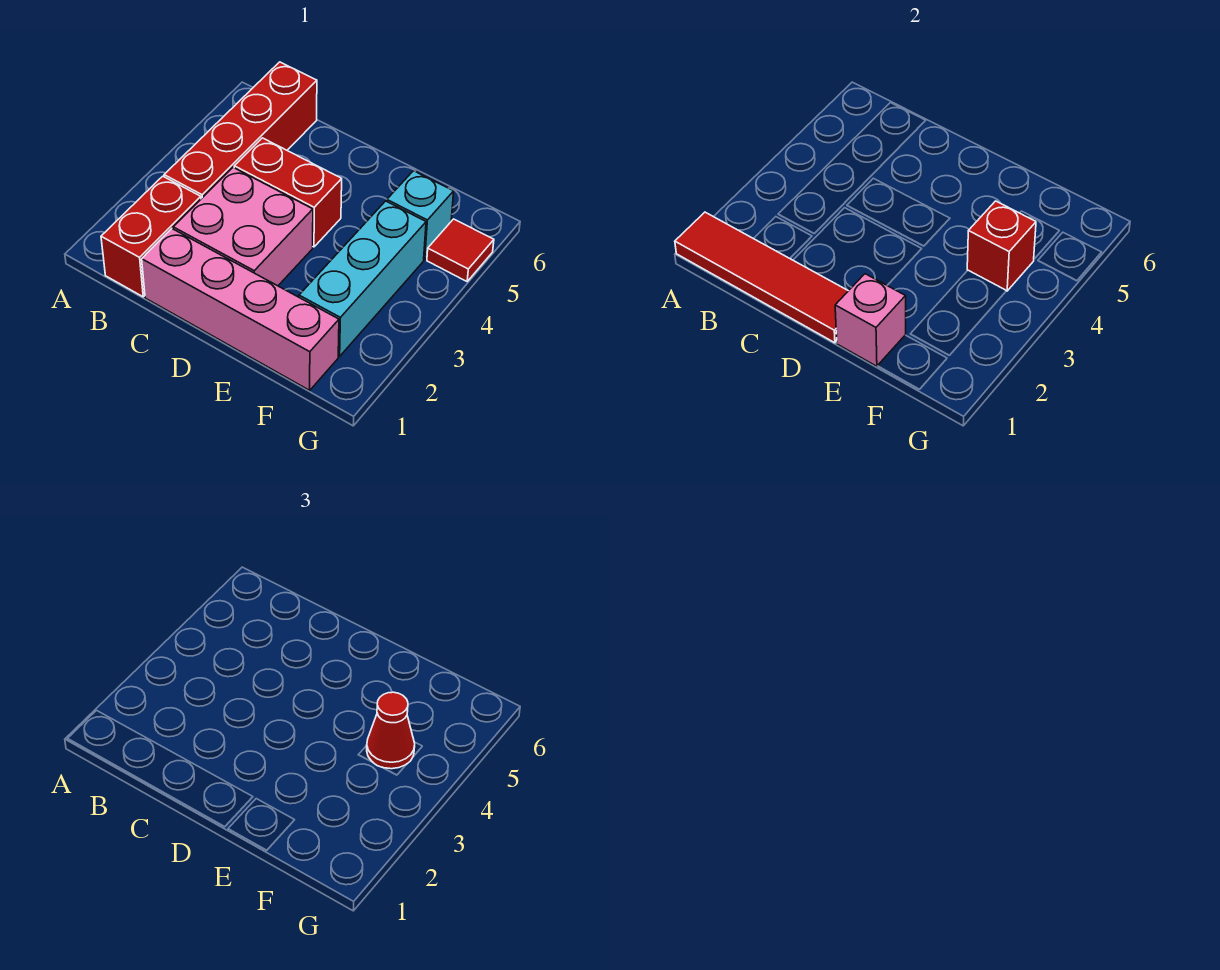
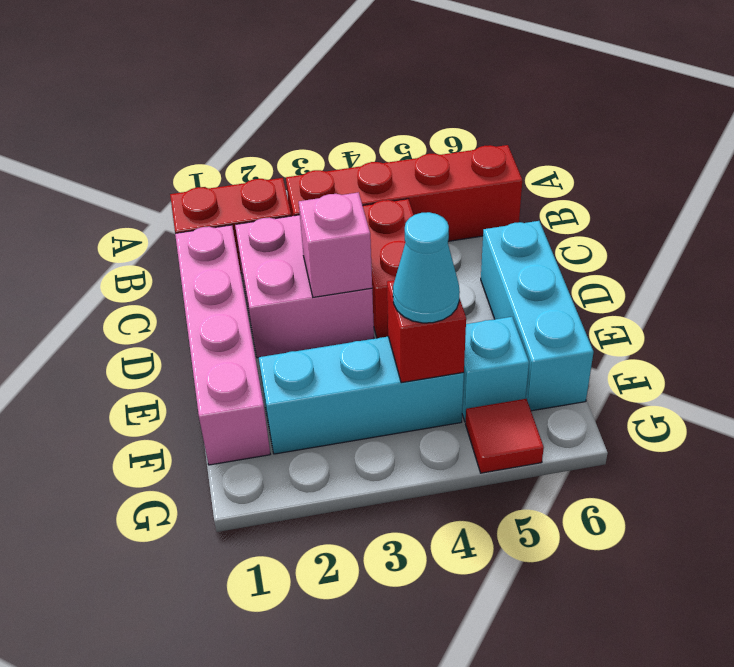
red tile A1:D1 level 2 -> none
none -> cyan brick D6:F6 level 1
pink brick E1 level 2 -> pink brick D3 level 2
red cone F4 level 3 -> cyan cone F4 level 3

